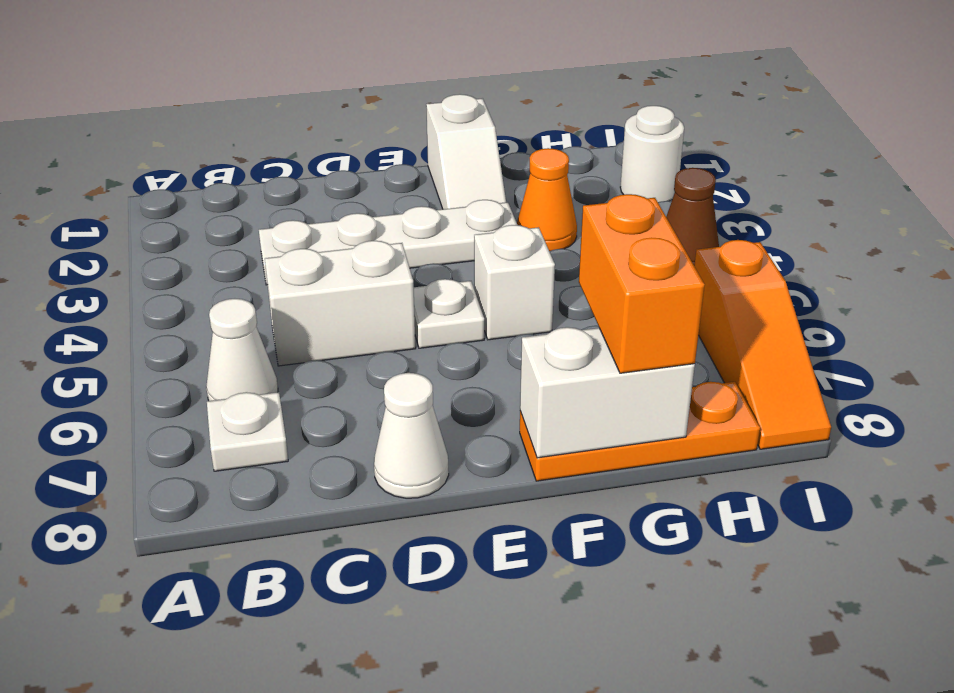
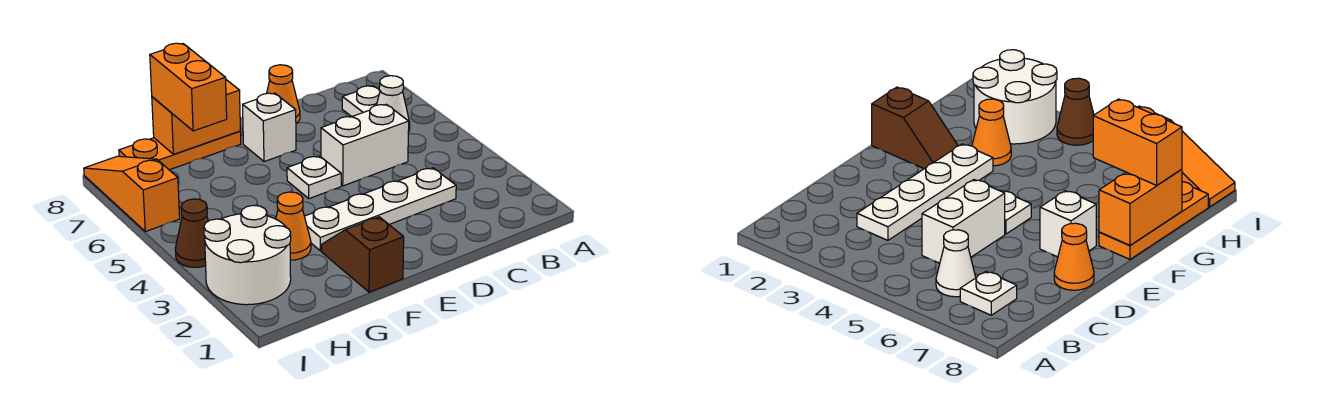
white cone D8 level 1 -> orange cone D8 level 1
white slope F1:F2 level 1 top 1 -> brown slope F1:F2 level 1 top 1
white brick F5 level 1 -> white brick E7 level 1
white brick F8:G8 level 2 -> orange brick F8:G8 level 2
white round brick I2 level 1 -> white round brick H2:I3 level 1

